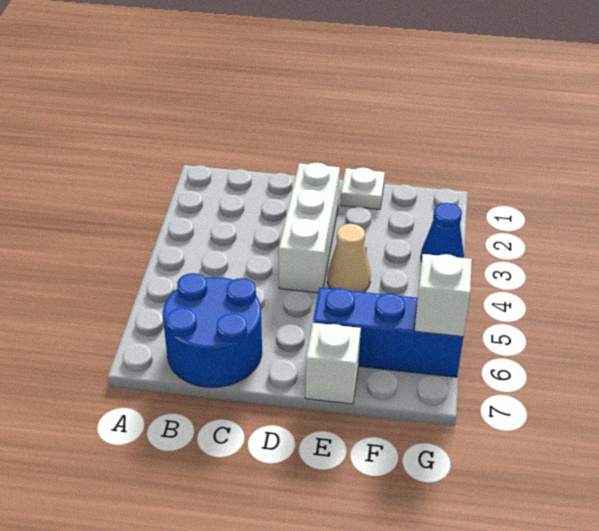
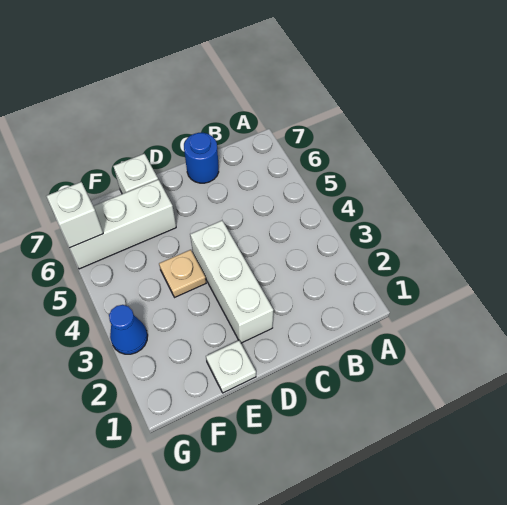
blue round brick B6:C7 level 1 -> blue round brick C7 level 1
tan cone E4 level 1 -> tan plate E4 level 1
blue brick E6:G6 level 1 -> white brick E6:G6 level 1

